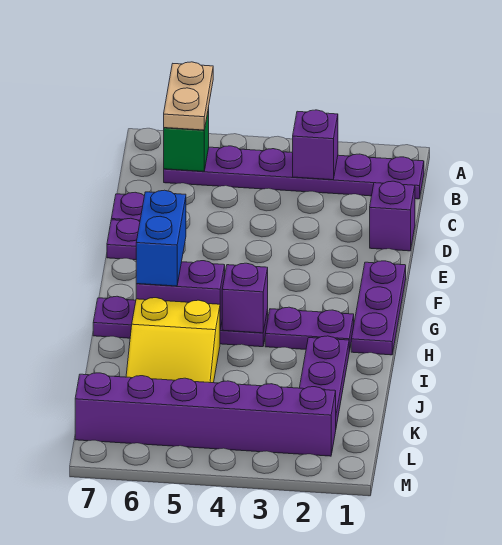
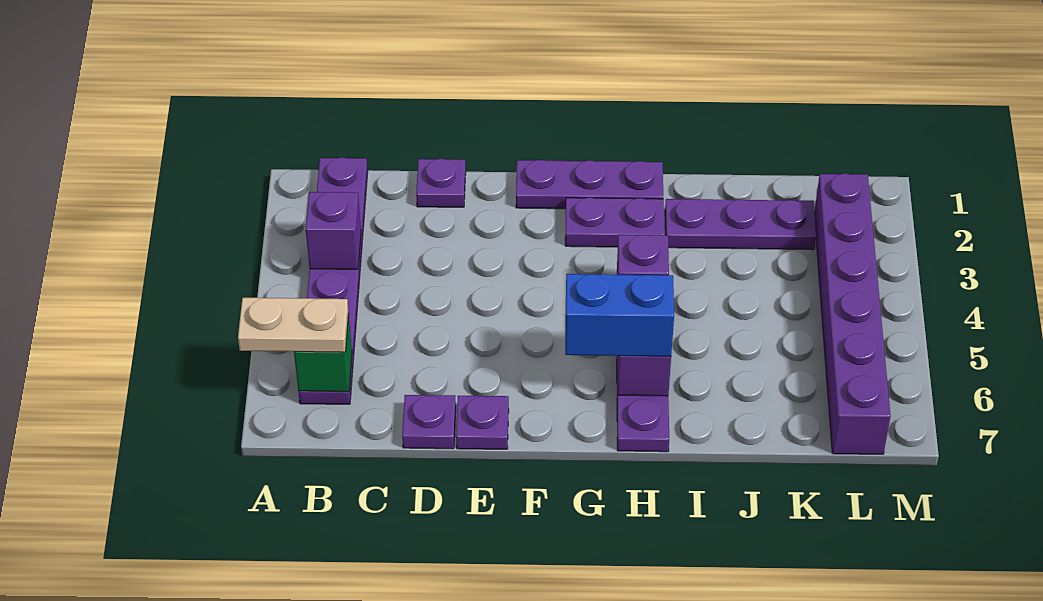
purple brick D1 level 1 -> purple plate D1 level 1
purple plate H2:H3 level 1 -> purple plate G2:H2 level 1
yellow slope I5:K6 level 1 top I -> none

